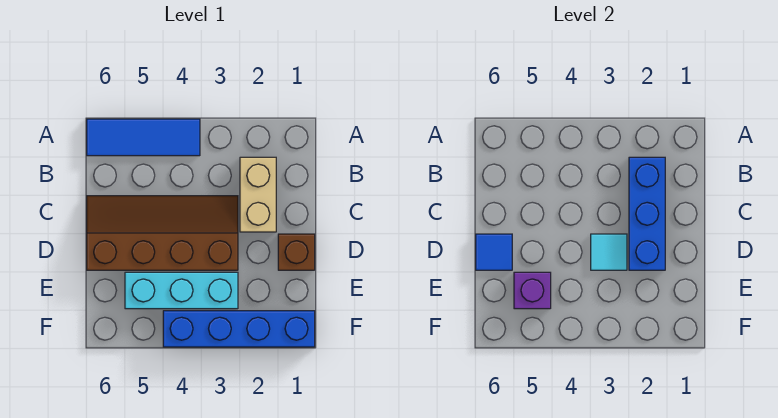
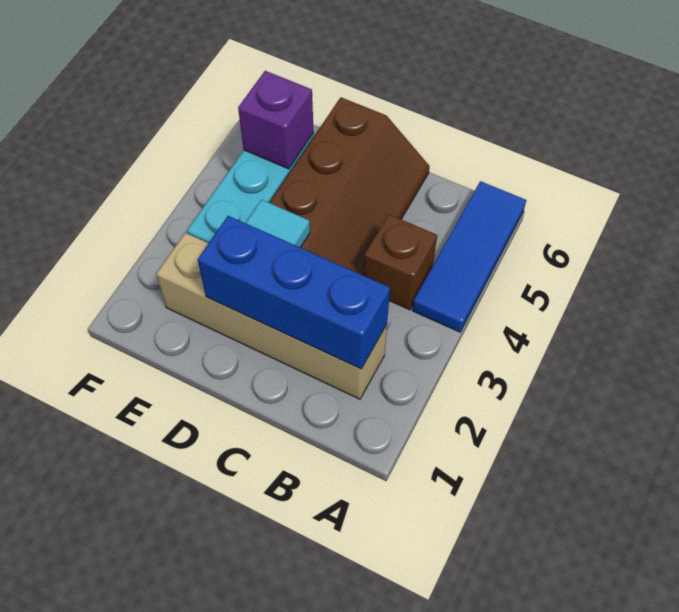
tan brick B2:C2 level 1 -> tan brick B2:E2 level 1
brown brick D1 level 1 -> brown brick B4 level 1
blue tile D6 level 2 -> none
blue brick F1:F4 level 1 -> none

